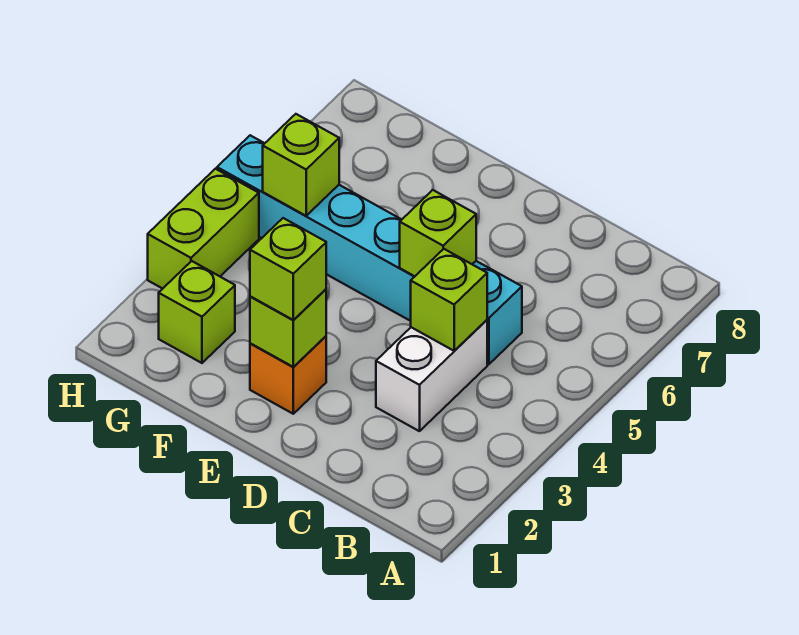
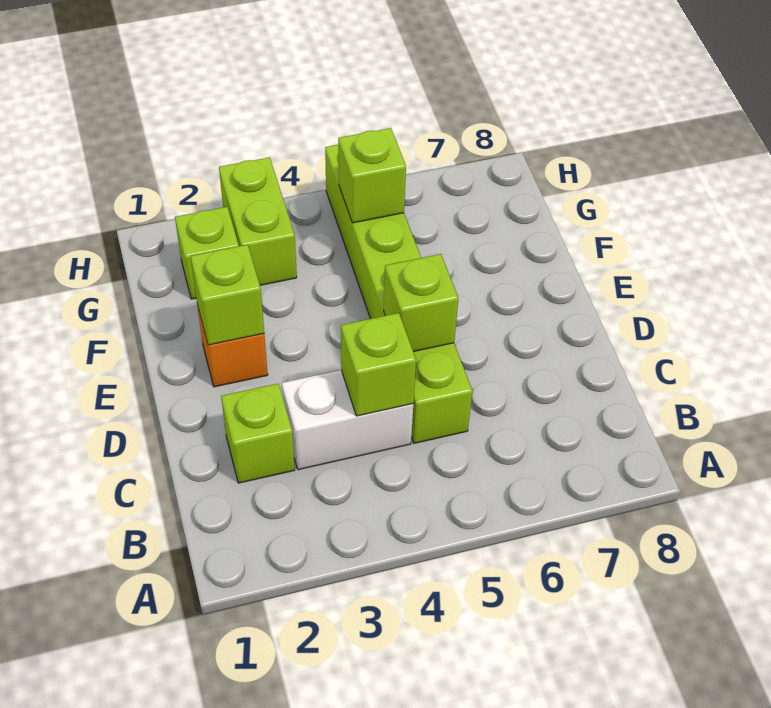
cyan brick C5:H5 level 1 -> lime brick C5:H5 level 1
lime brick E2 level 3 -> lime brick C2 level 1
lime brick H3:H4 level 1 -> lime brick G3:H3 level 1

